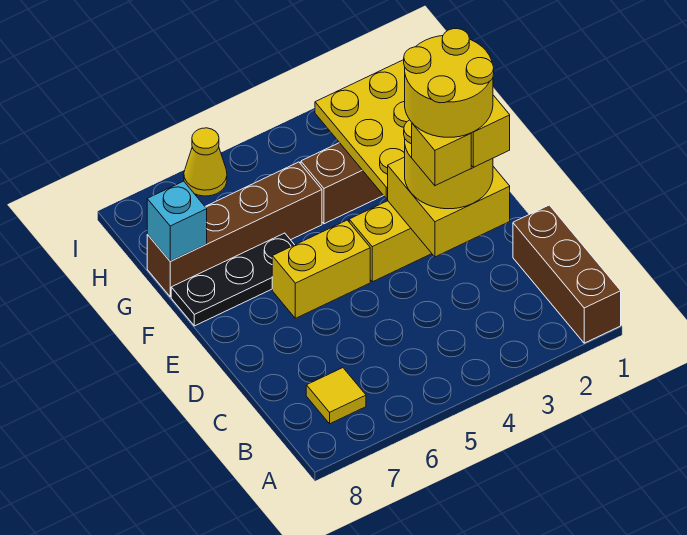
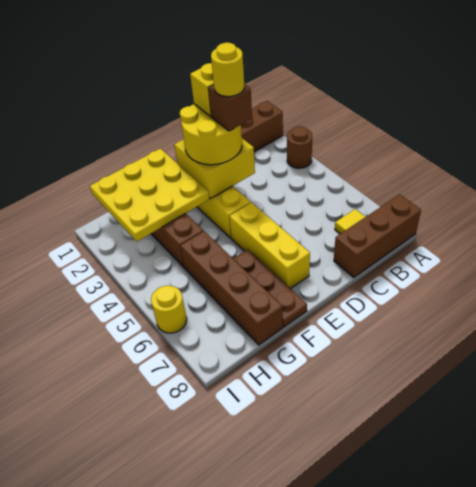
none -> brown round brick A3 level 1
none -> brown brick A8:C8 level 1
yellow round brick D2:E3 level 5 -> yellow round brick D3 level 5
yellow brick D3 level 4 -> brown brick D3 level 4
yellow brick E5:E6 level 1 -> yellow brick E5:E7 level 1
black plate F6:F8 level 1 -> brown plate F6:F8 level 1
cyan brick G8 level 2 -> none
yellow cone I6 level 1 -> yellow round brick I6 level 1

